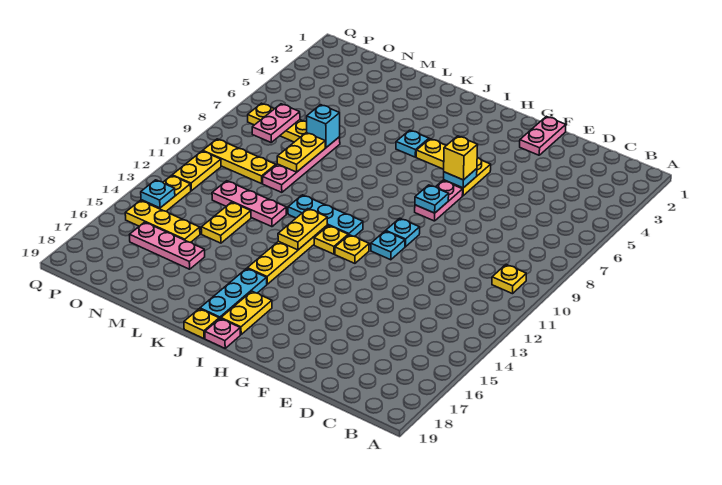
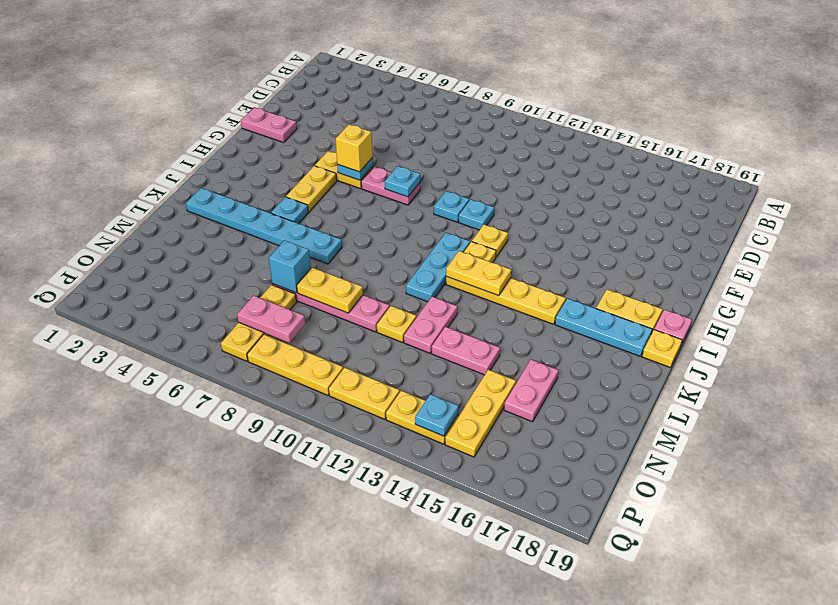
yellow plate B10 level 1 -> yellow plate M11 level 1
none -> cyan plate K2:K7 level 1
pink plate L12:N12 level 1 -> pink plate L12:M12 level 1
yellow plate M13:M14 level 1 -> pink plate M13:M14 level 1
pink plate M16:O16 level 1 -> pink plate M16:N16 level 1
yellow plate N10:P10 level 1 -> yellow plate P8:P10 level 1

